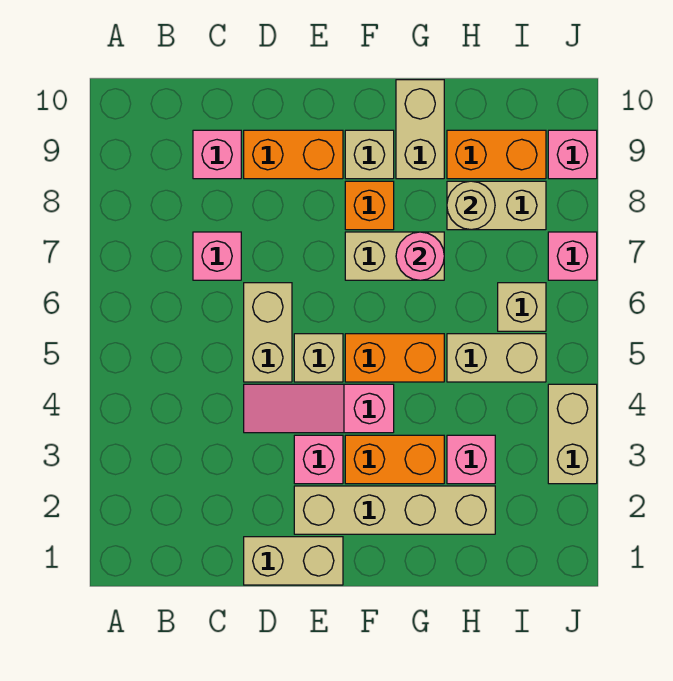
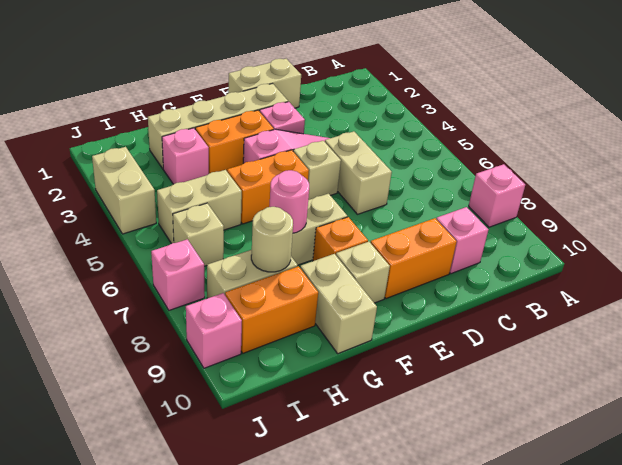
pink brick C7 level 1 -> pink brick A8 level 1

